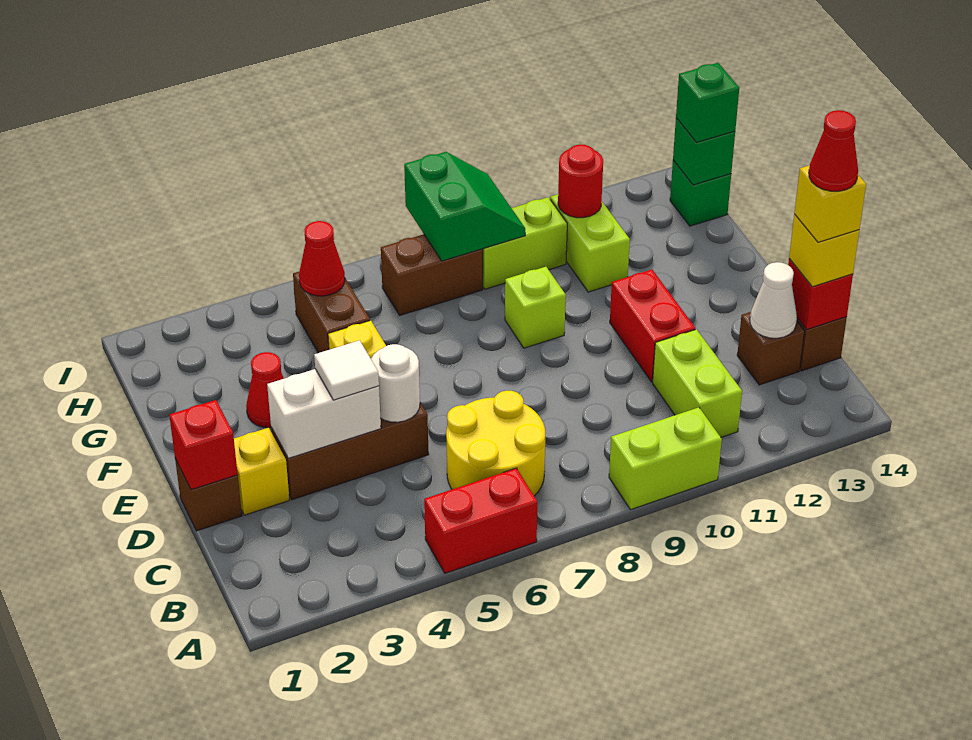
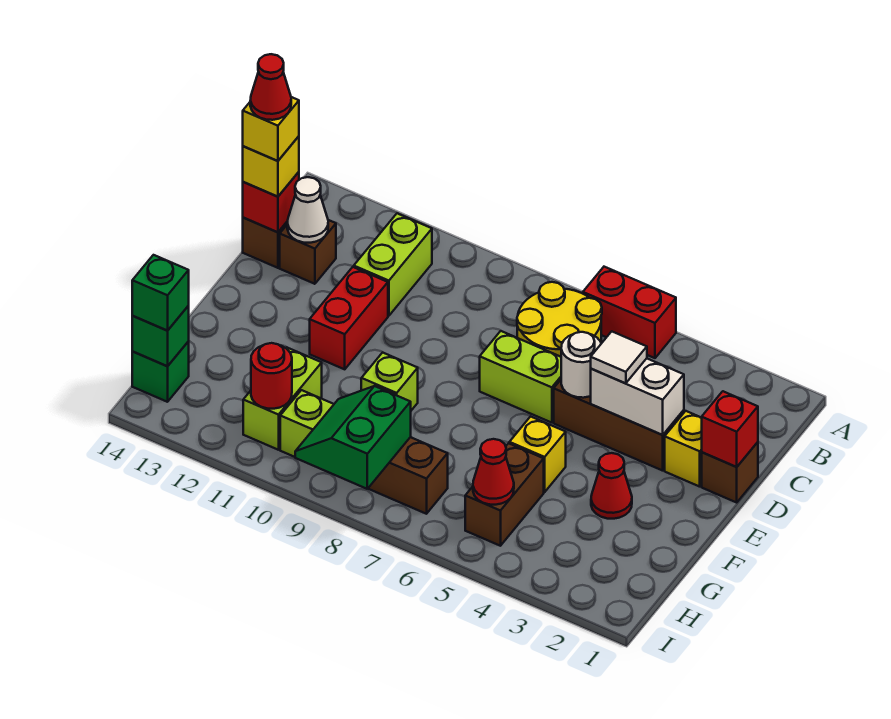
lime brick A9:A10 level 1 -> lime brick D6:D7 level 1

